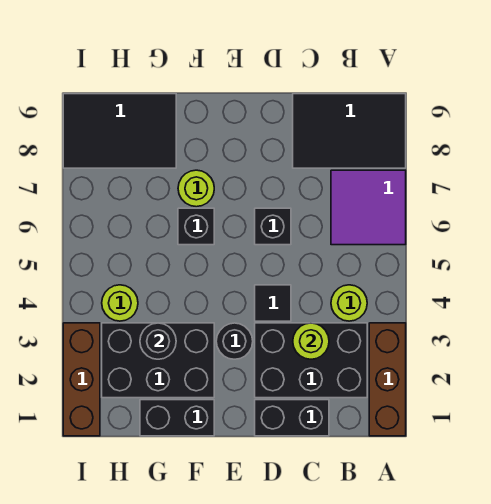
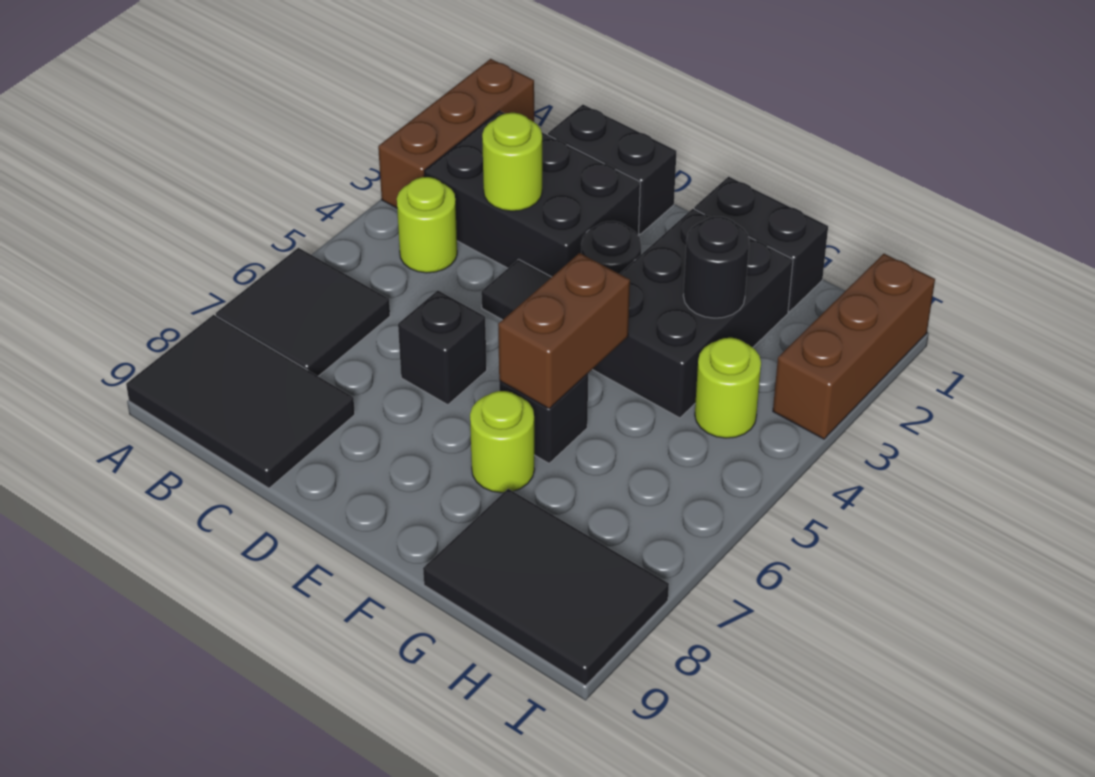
purple tile A6:B7 level 1 -> black tile A6:B7 level 1
black brick F2:H3 level 1 -> black brick F2:G4 level 1
none -> brown brick F5:F6 level 2

